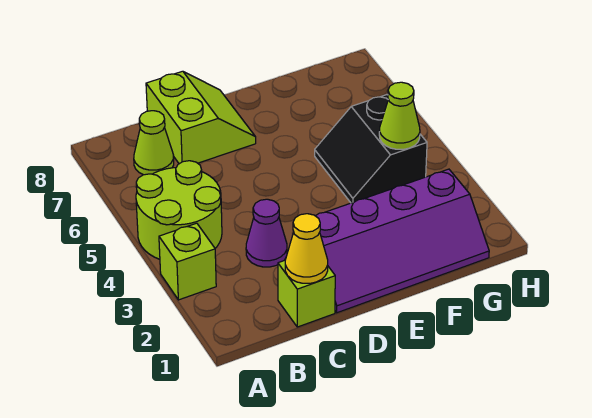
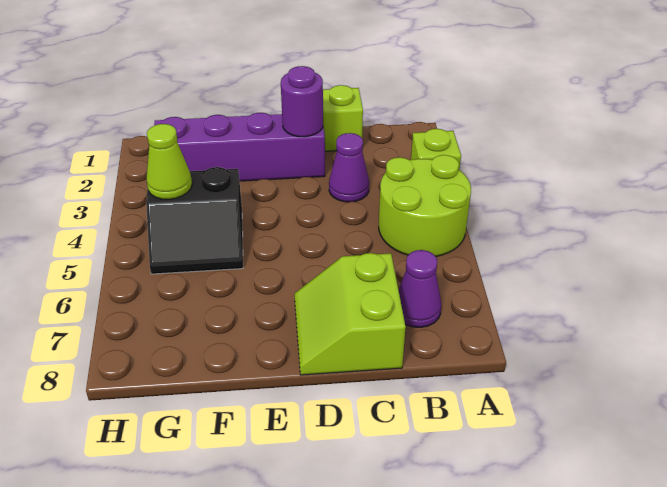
lime cone B7 level 1 -> purple cone B7 level 1
yellow cone C1 level 2 -> none
none -> purple round brick D2 level 2
black slope F4:G5 level 1 top G -> black slope F4:G5 level 1 top 4

